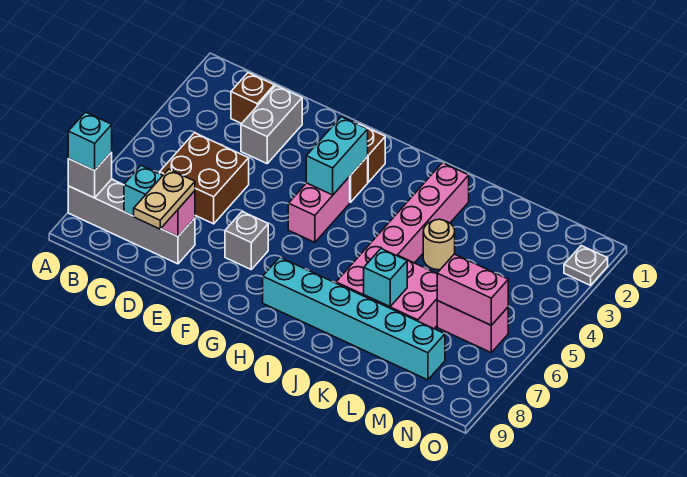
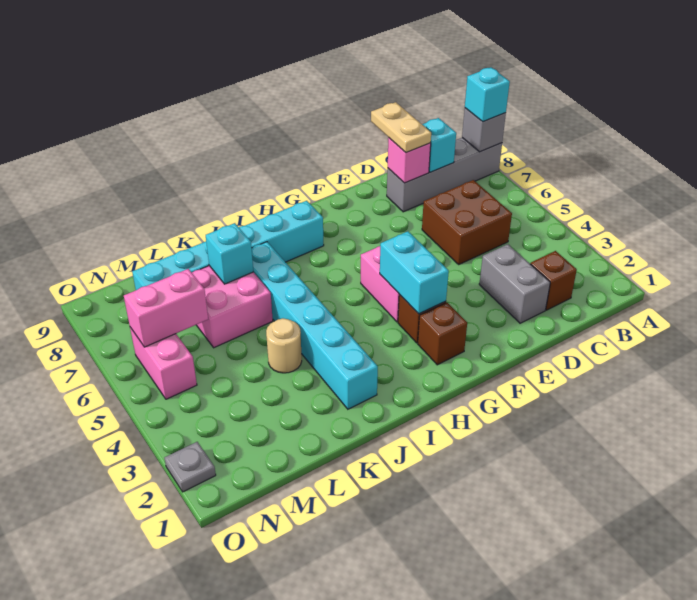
grey brick F7 level 1 -> none
pink brick J2:J7 level 1 -> cyan brick J2:J7 level 1
pink brick M6:N6 level 1 -> pink brick N5:N6 level 1

